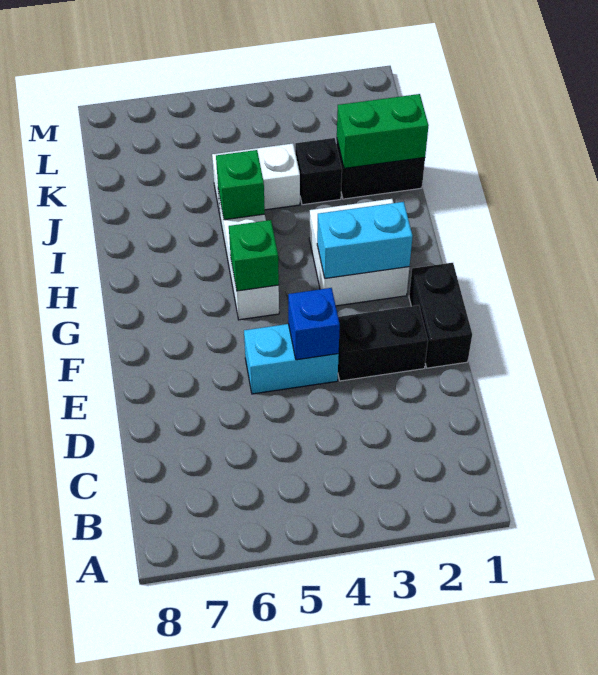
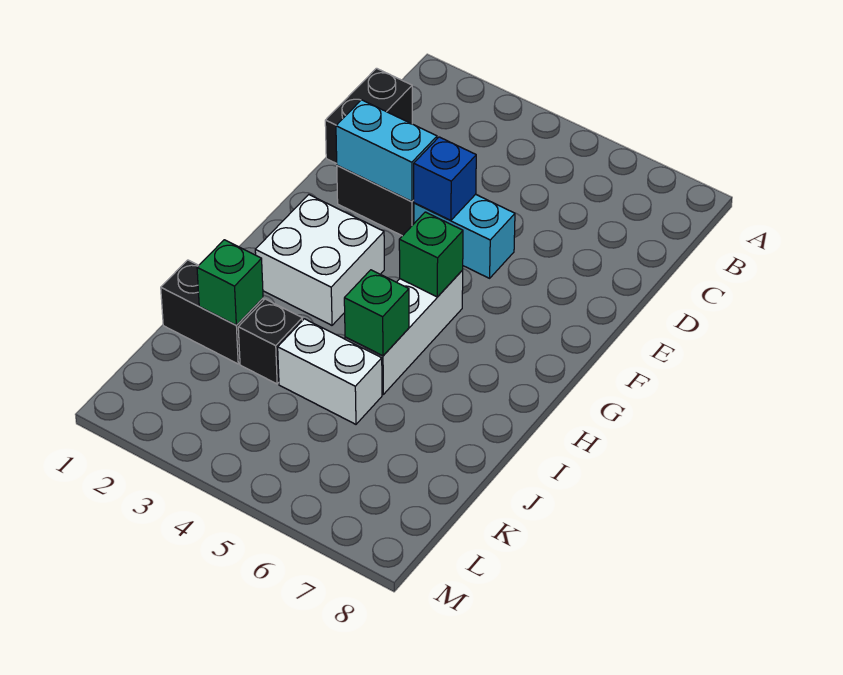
black brick E1:F1 level 1 -> black brick C1:D1 level 1
cyan brick G2:G3 level 2 -> cyan brick E2:E3 level 2
green brick J1:J2 level 2 -> green brick J2 level 2

